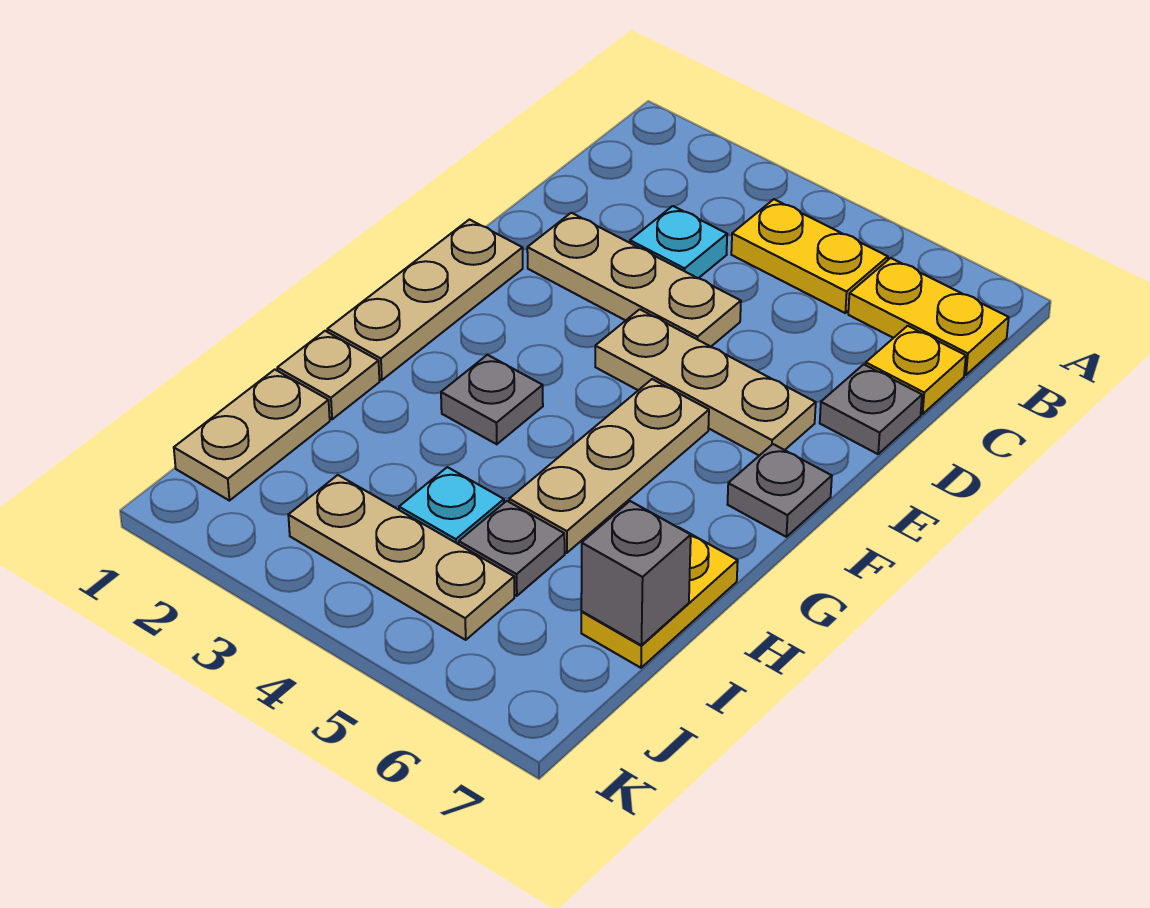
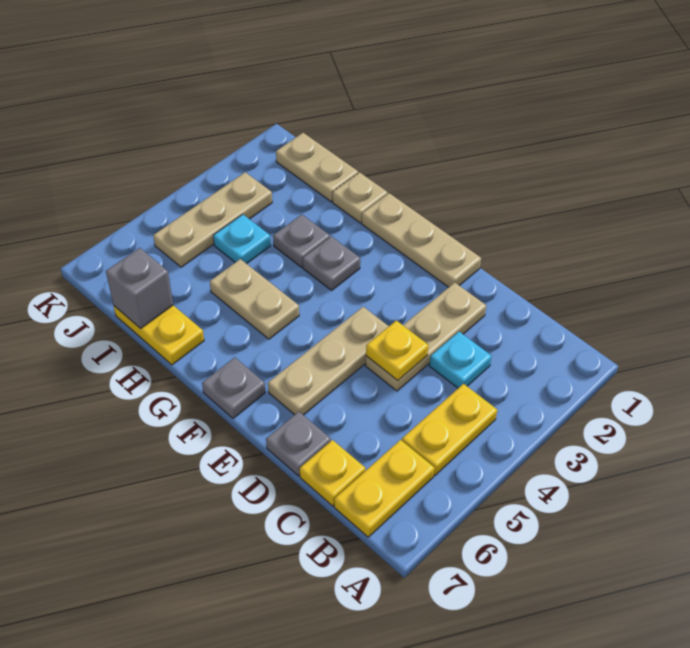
none -> yellow plate D4 level 2
tan plate F5:H5 level 1 -> tan plate G5:H5 level 1
grey plate I5 level 1 -> grey plate H3 level 1

